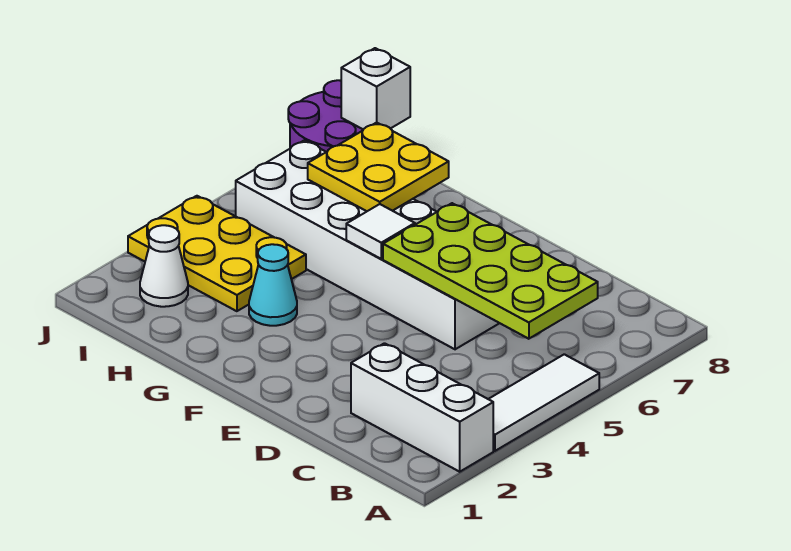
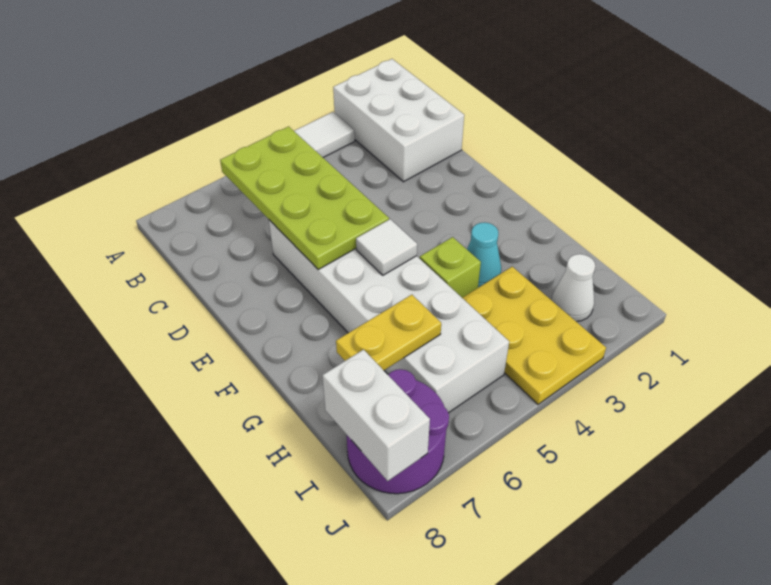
white brick A2:C2 level 1 -> white brick A1:C2 level 1
none -> lime brick G4 level 1
yellow plate G6:H7 level 2 -> yellow plate H6:H7 level 2
white brick I8 level 2 -> white brick I8:J8 level 2

